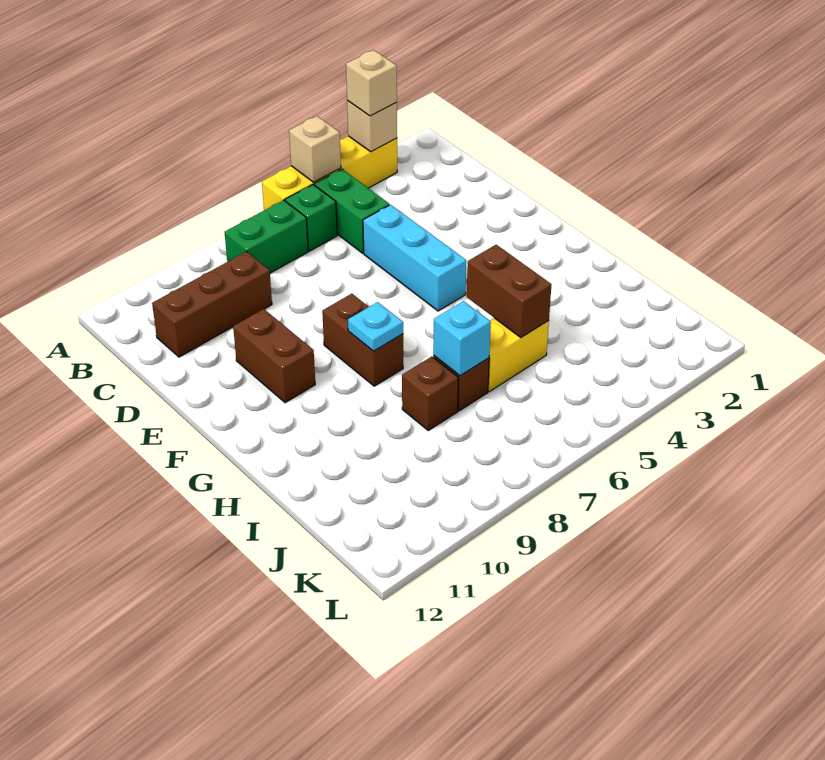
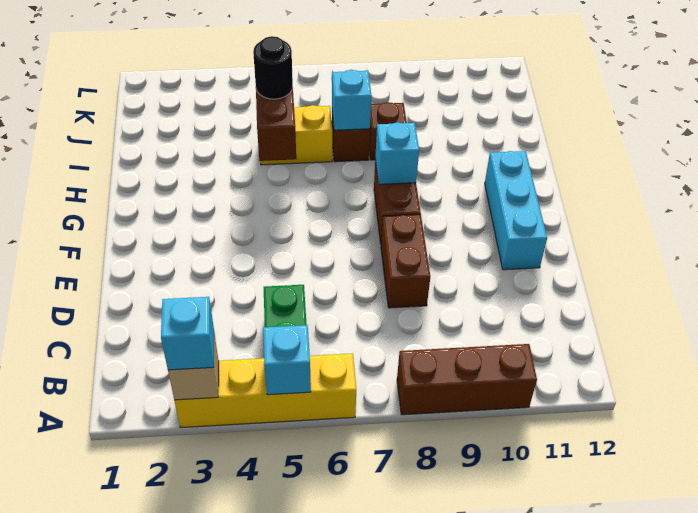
tan brick A3 level 3 -> cyan brick A3 level 3
tan brick A5 level 2 -> cyan brick A5 level 2
green brick B6 level 1 -> none
green brick B7:B8 level 1 -> none
brown brick C9:C11 level 1 -> brown brick A8:A10 level 1
cyan brick D5:F5 level 1 -> cyan brick E11:G11 level 1
brown brick E10:F10 level 1 -> brown brick D8:E8 level 1
cyan plate G8 level 2 -> cyan brick G8 level 2
none -> black round brick I5 level 3

